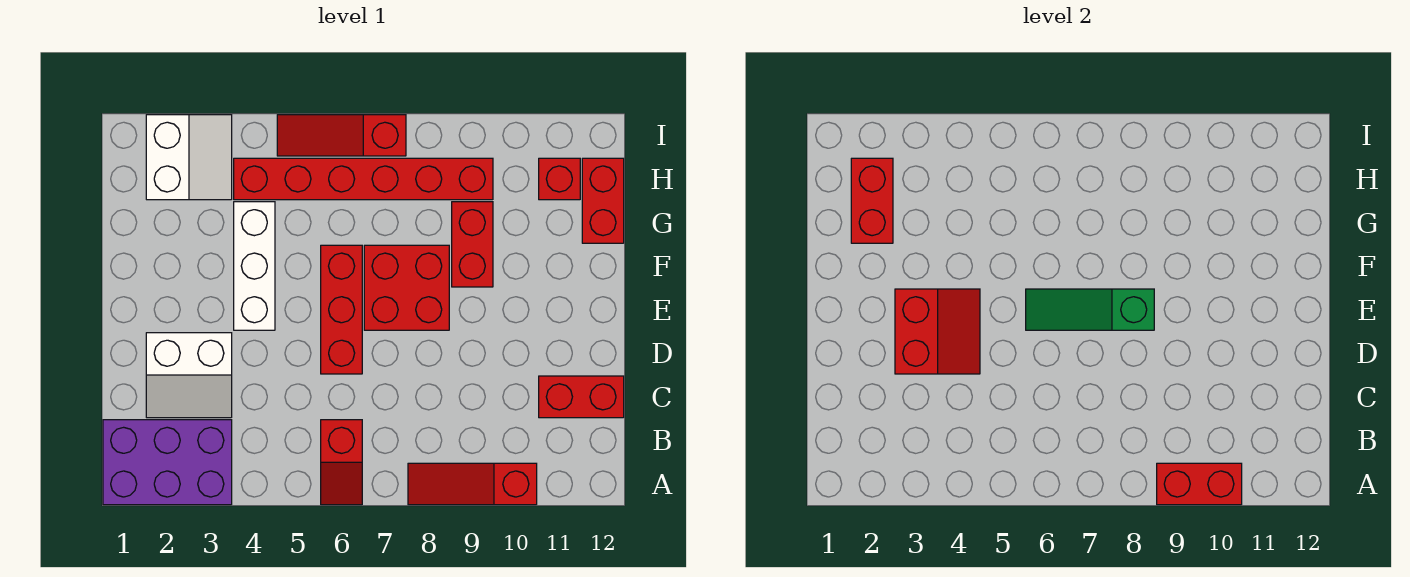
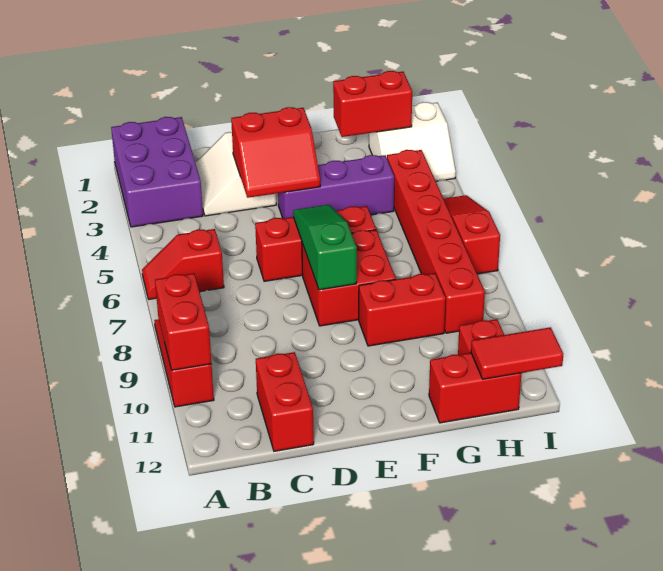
white brick E4:G4 level 1 -> purple brick E4:G4 level 1
none -> red tile H12:I12 level 2

